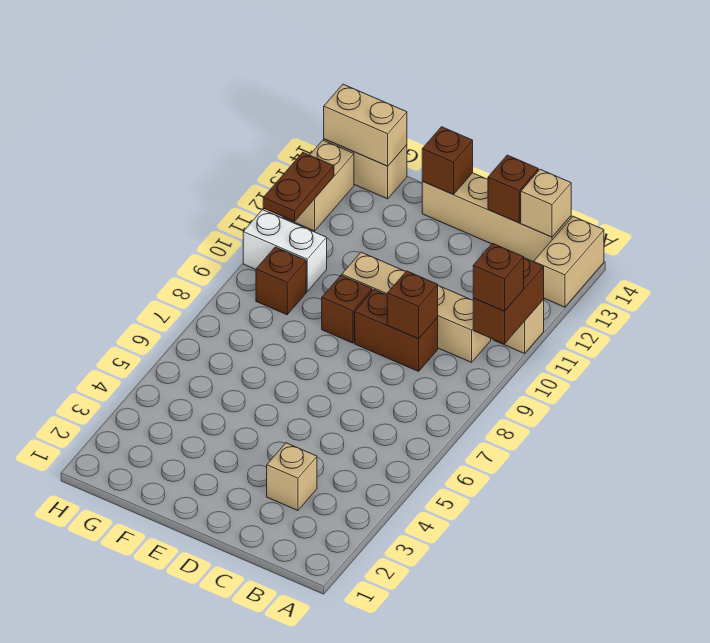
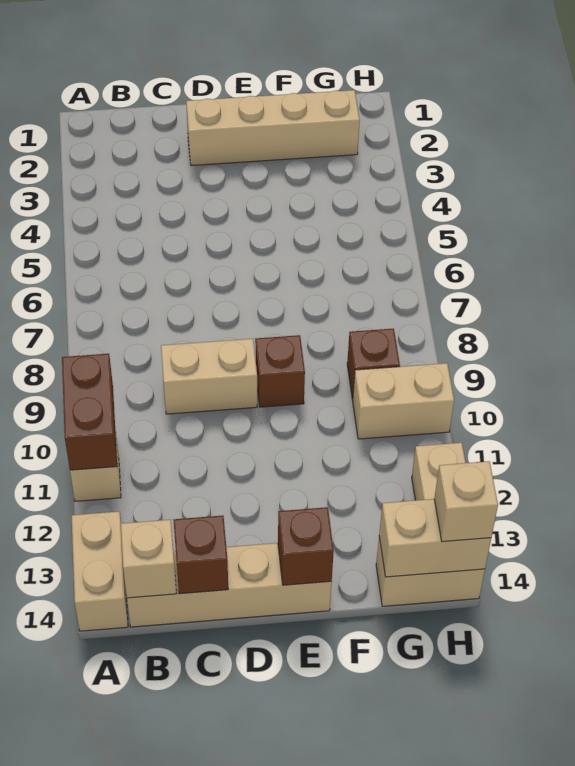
brown brick A10 level 3 -> none
tan brick B10:E10 level 1 -> tan brick D2:G2 level 1
tan brick C3 level 1 -> tan brick H14 level 3
brown brick C9:D9 level 1 -> tan brick C9:D9 level 1
brown brick C9 level 2 -> none
white brick G10:H10 level 1 -> tan brick G10:H10 level 1
brown plate H11:H12 level 2 -> none

